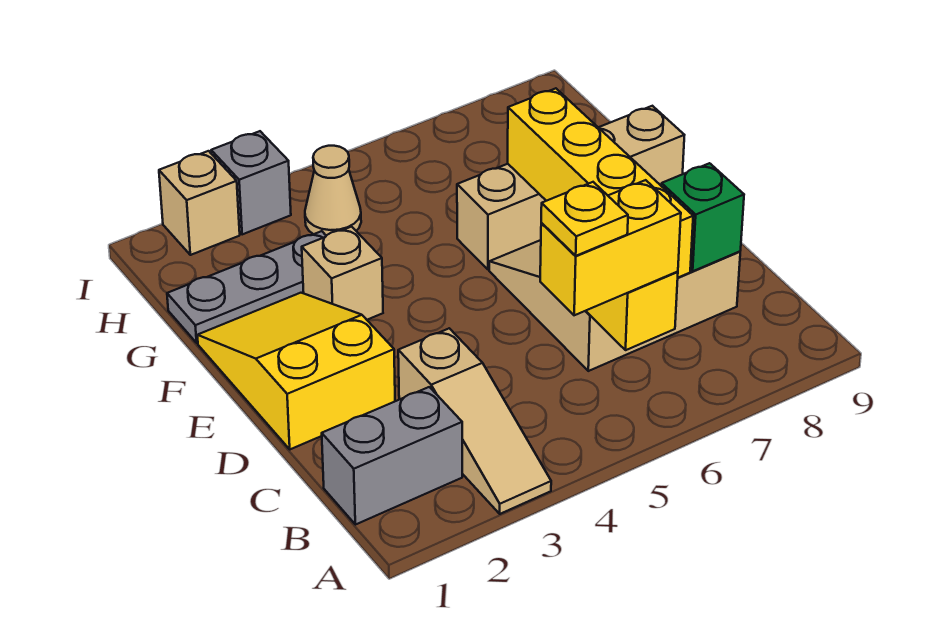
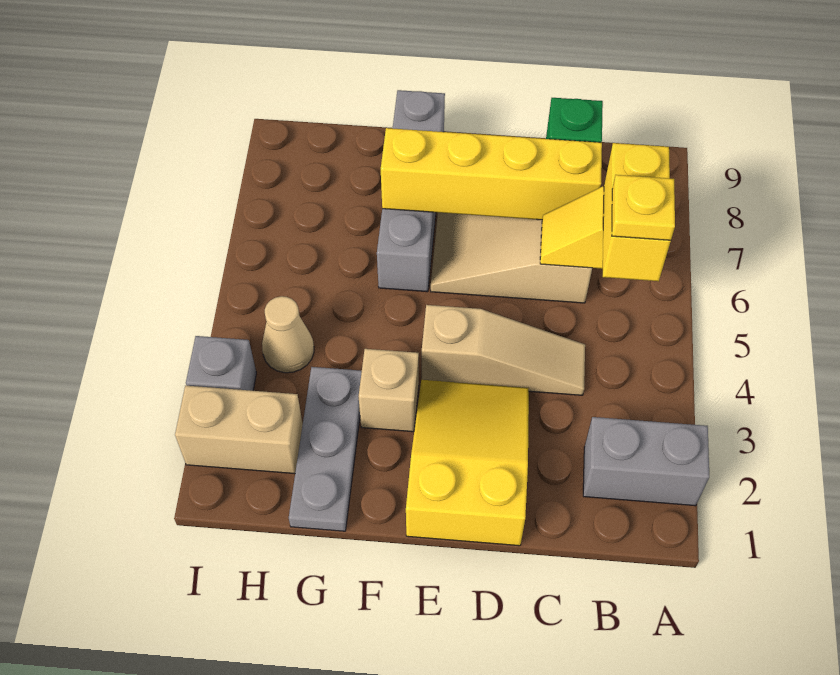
tan slope A3:C3 level 1 top C -> tan slope C4:E4 level 1 top E
grey brick B1:B2 level 1 -> grey brick A2:B2 level 1
yellow slope D1:F2 level 1 top D -> yellow slope D1:E3 level 1 top 1
tan brick F6:F9 level 1 -> grey brick F6:F9 level 1
tan brick I2 level 1 -> tan brick H2:I2 level 1

